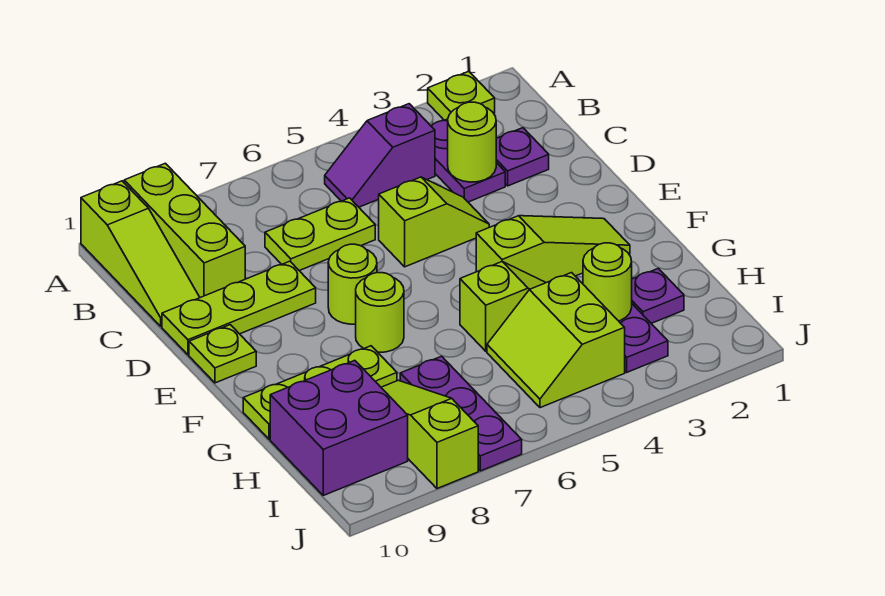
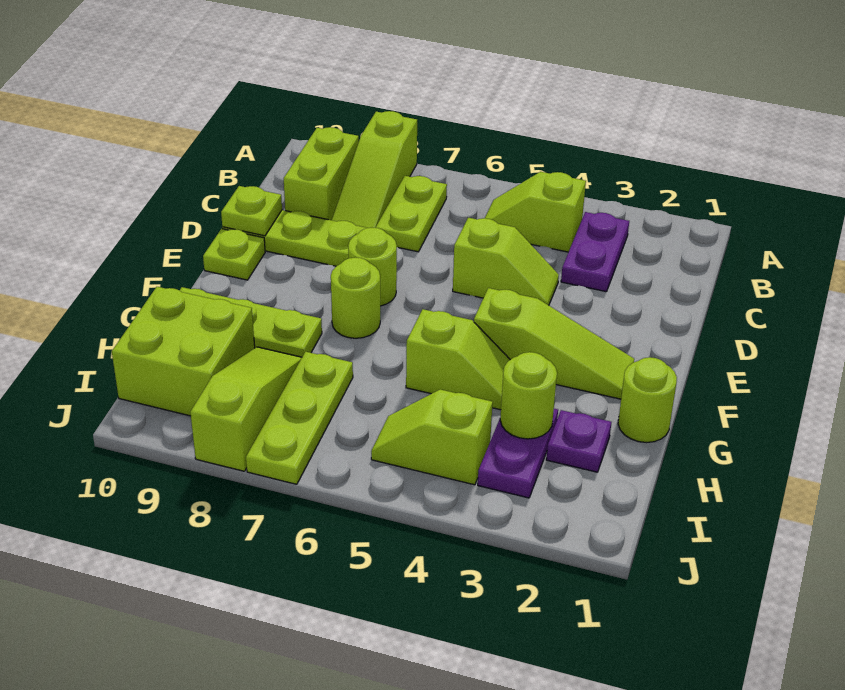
lime plate A2 level 1 -> lime plate D10 level 2
lime brick A9:C9 level 1 -> lime brick B9:C9 level 1
lime slope A10:C10 level 1 top A -> lime slope A8:C8 level 1 top A
purple slope B4:B5 level 1 top 4 -> lime slope B4:B5 level 1 top 4
purple plate C2 level 1 -> none
lime round brick C3 level 2 -> lime round brick G1 level 1
lime plate C6:C7 level 1 -> lime plate B7:C7 level 1
lime slope H4:I5 level 1 top 4 -> lime slope I4:I5 level 1 top 4
purple plate H7:J7 level 1 -> lime plate H7:J7 level 1
purple brick H9:I10 level 1 -> lime brick H9:I10 level 1

